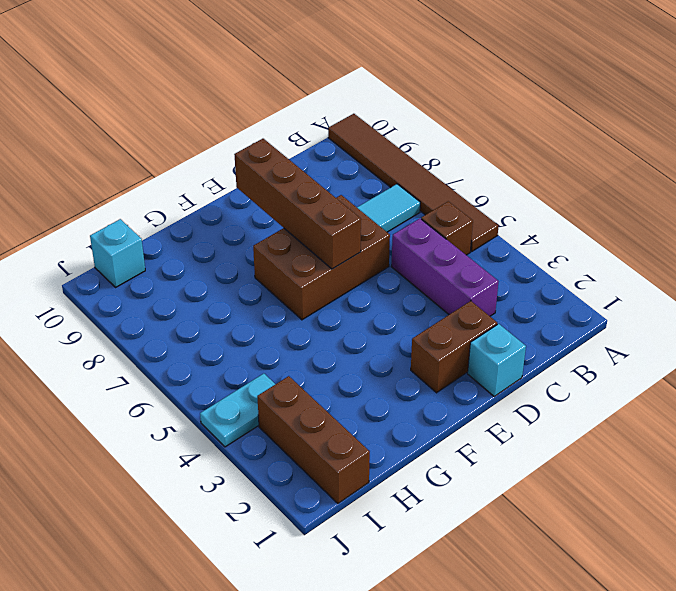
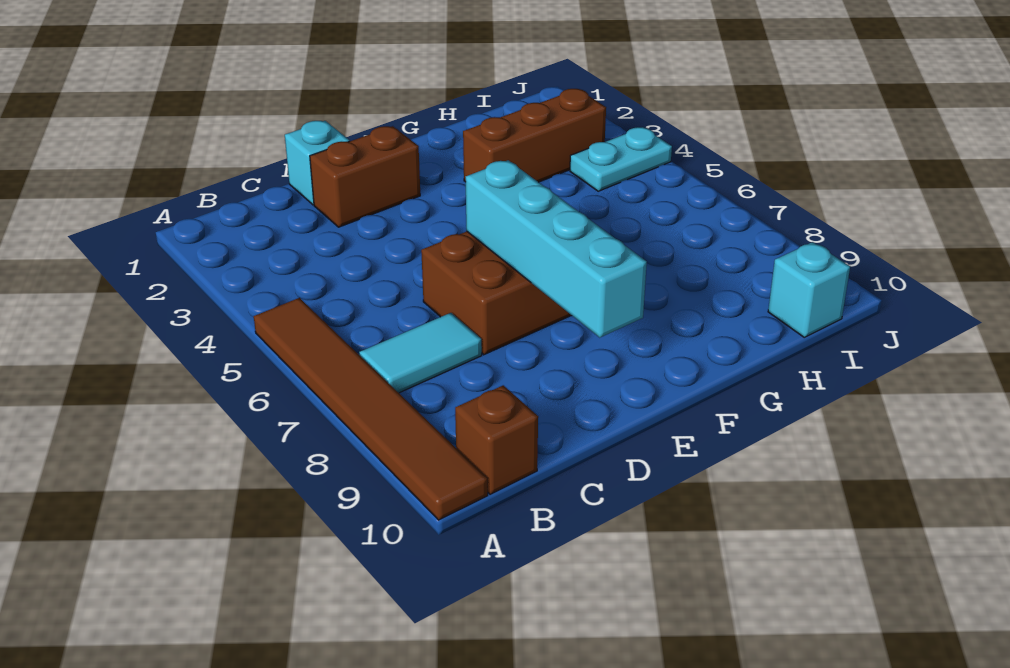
brown brick B5 level 1 -> brown brick B10 level 1
purple brick C3:C5 level 1 -> none
brown brick E6:E9 level 2 -> cyan brick E6:E9 level 2
brown brick I1:I3 level 1 -> brown brick G3:I3 level 1

